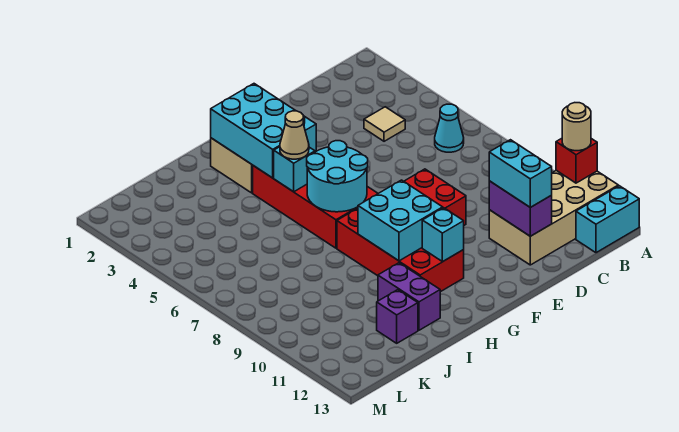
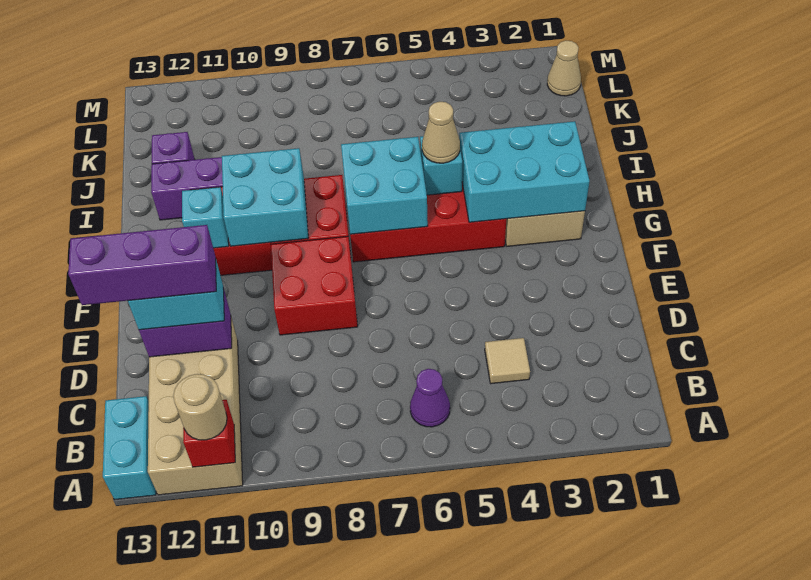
cyan cone B6 level 1 -> purple cone B6 level 1
none -> purple brick D11:D13 level 4
cyan round brick G6:H7 level 2 -> cyan brick G6:H7 level 2
none -> tan cone L1 level 1

